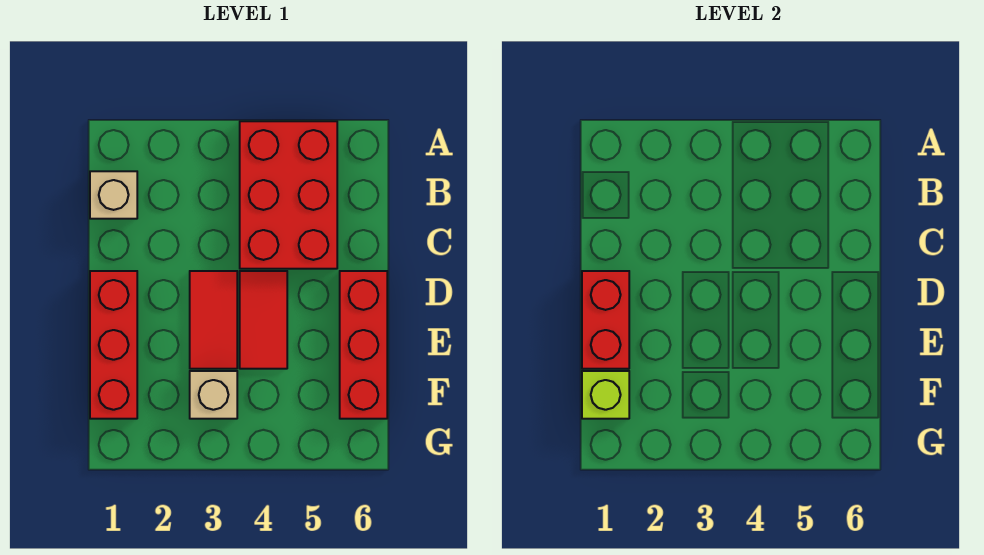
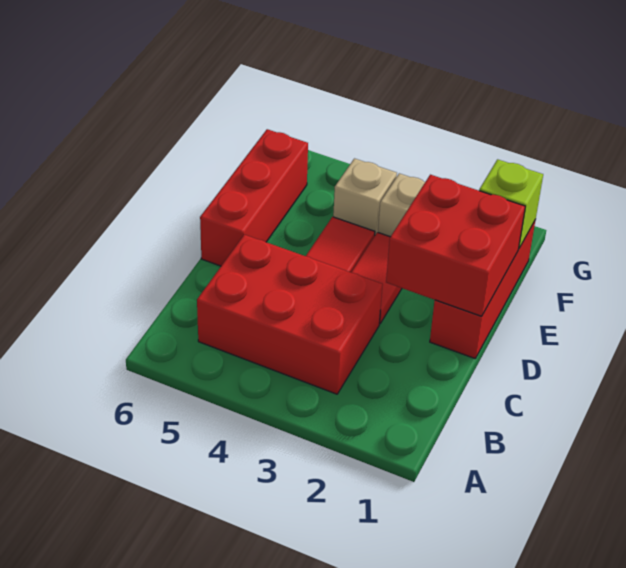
red brick A4:C5 level 1 -> red brick B3:C5 level 1
tan brick B1 level 1 -> tan brick F4 level 1
red brick D1:E1 level 2 -> red brick D1:E2 level 2

